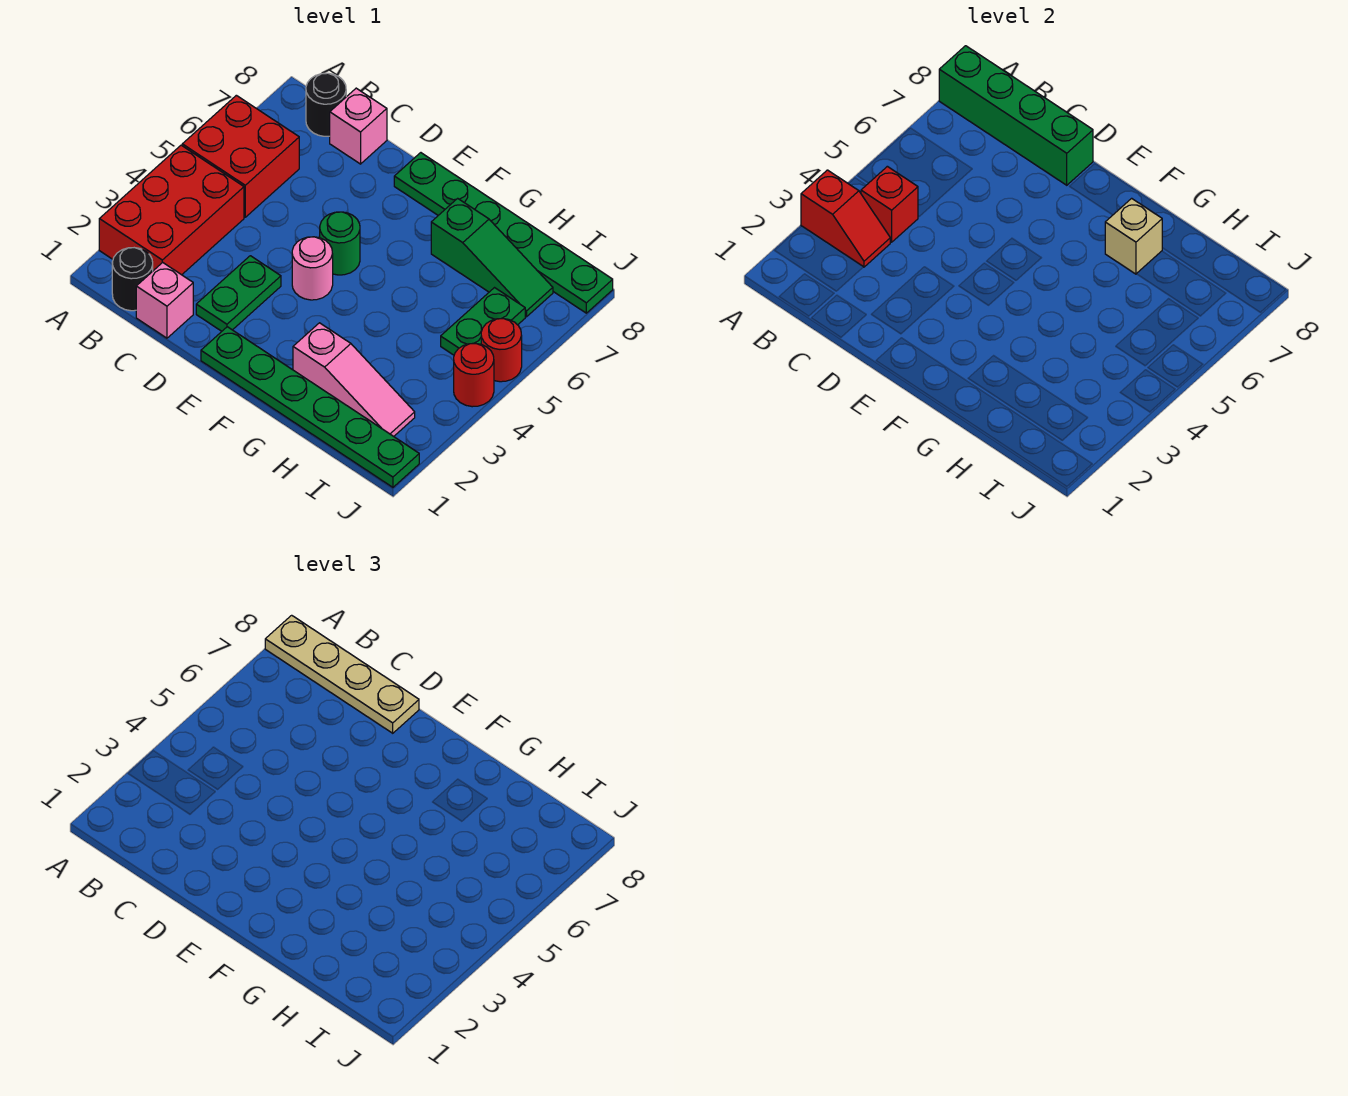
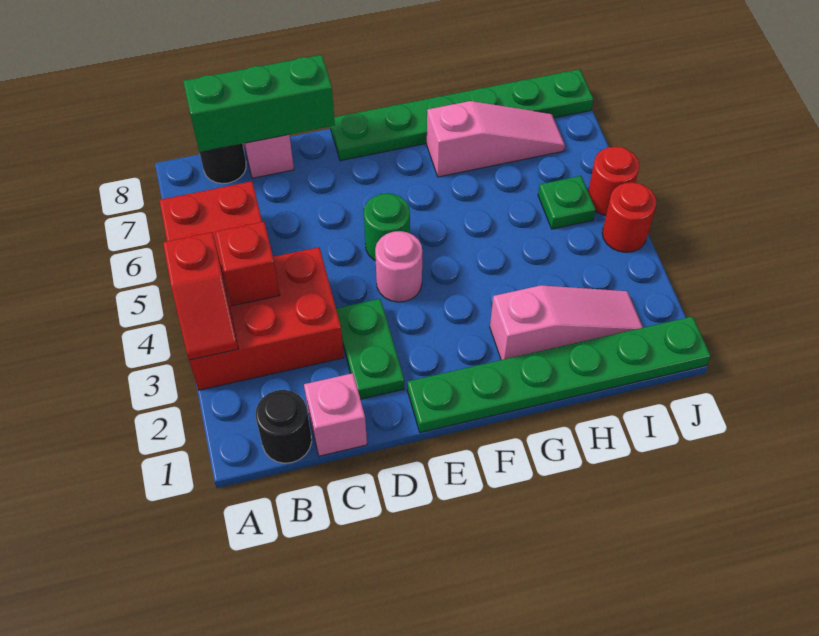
red brick A2:B4 level 1 -> red brick A3:C4 level 1
red slope A3:B3 level 2 top A -> red slope A3:A4 level 2 top 4
green brick A8:D8 level 2 -> green brick B8:D8 level 2
tan plate A8:D8 level 3 -> none
green slope G7:I7 level 1 top G -> pink slope G7:I7 level 1 top G
tan brick G7 level 2 -> none
green plate I5:I6 level 1 -> green plate I5 level 1

